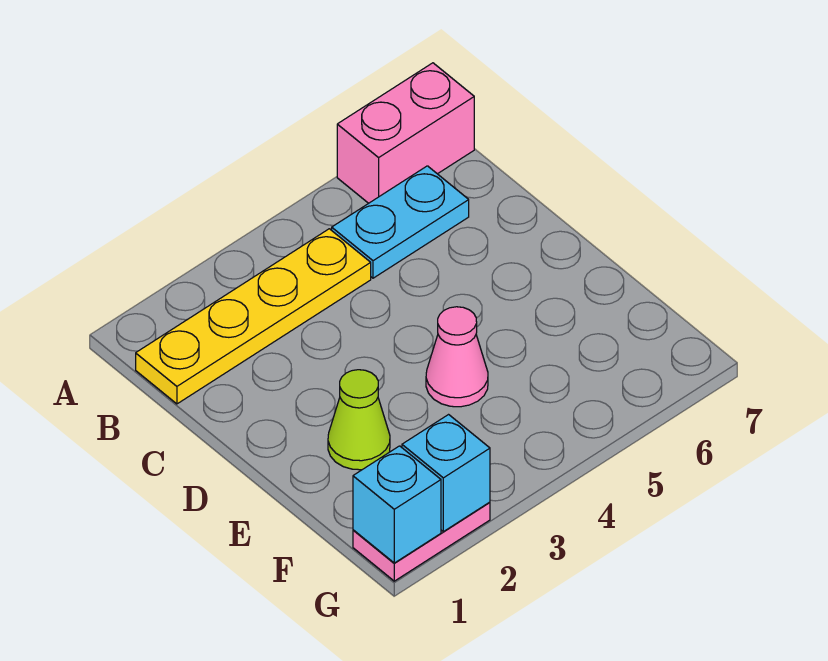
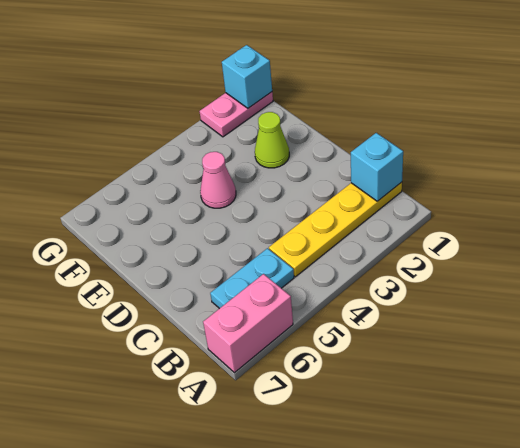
cyan brick G2 level 2 -> cyan brick B1 level 2

